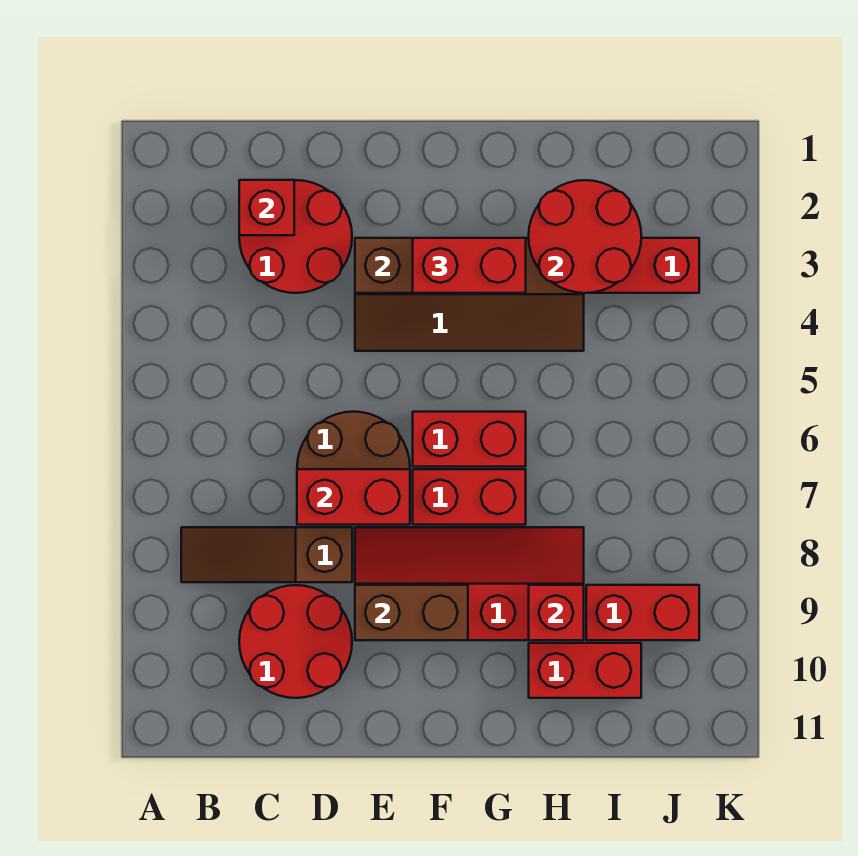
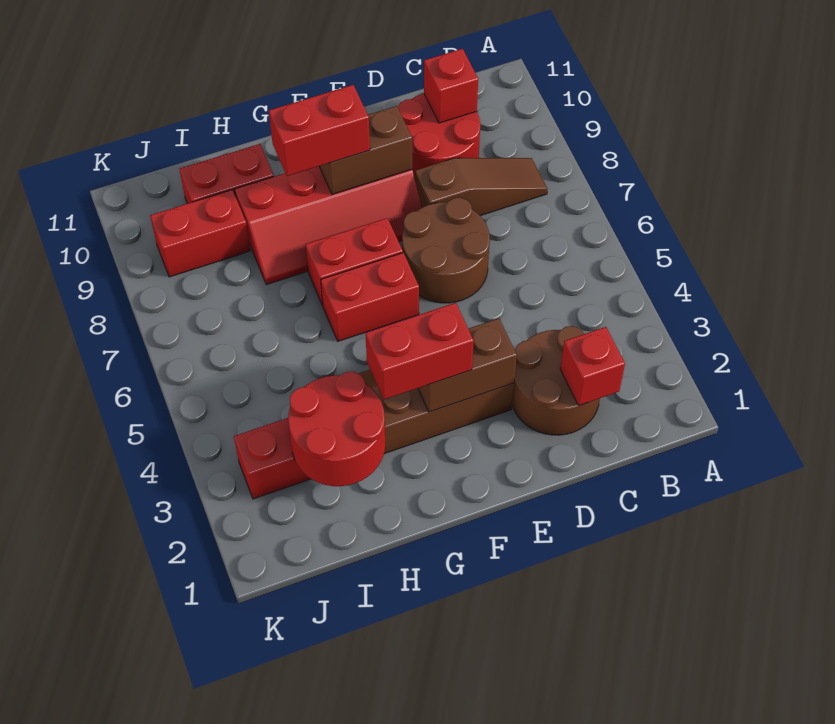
red round brick C2:D3 level 1 -> brown round brick C2:D3 level 1
red brick D7:E7 level 2 -> red brick F9:G9 level 3
red brick H9 level 2 -> red brick C10 level 2

